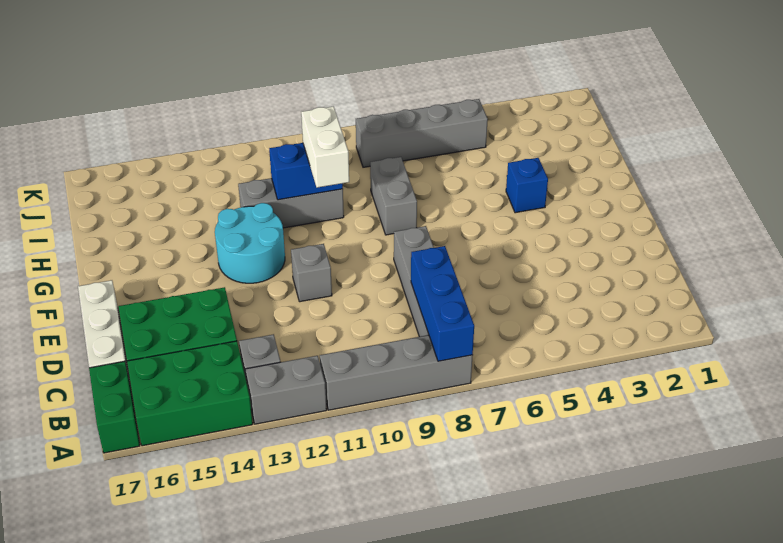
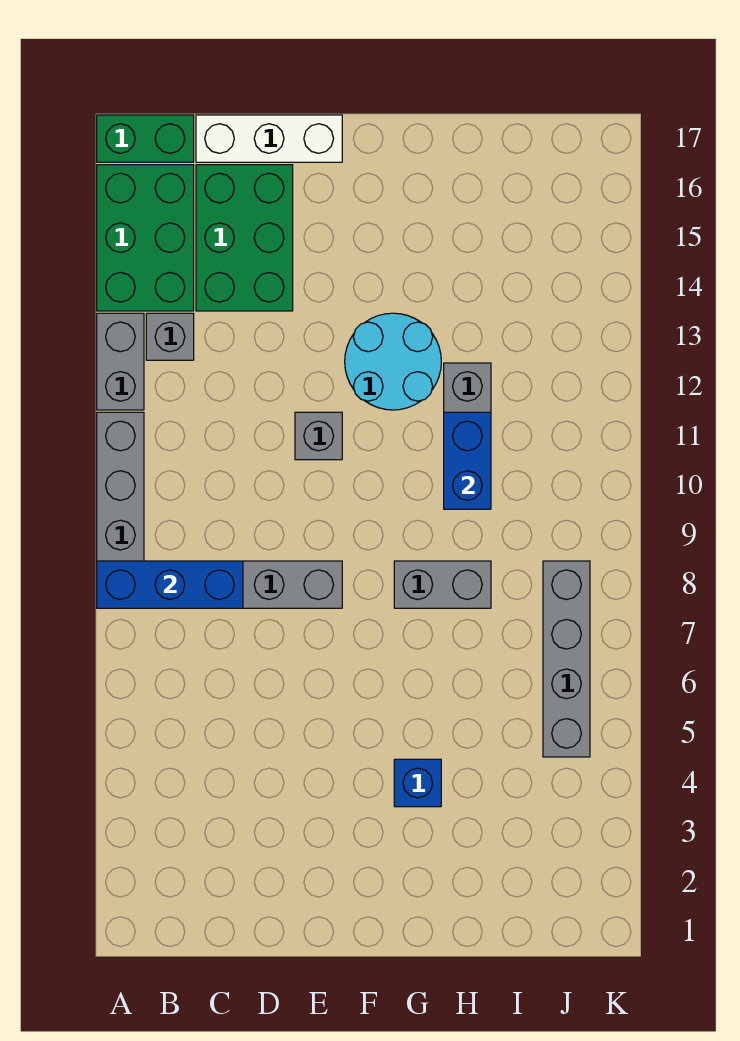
white brick G10:H10 level 3 -> none

